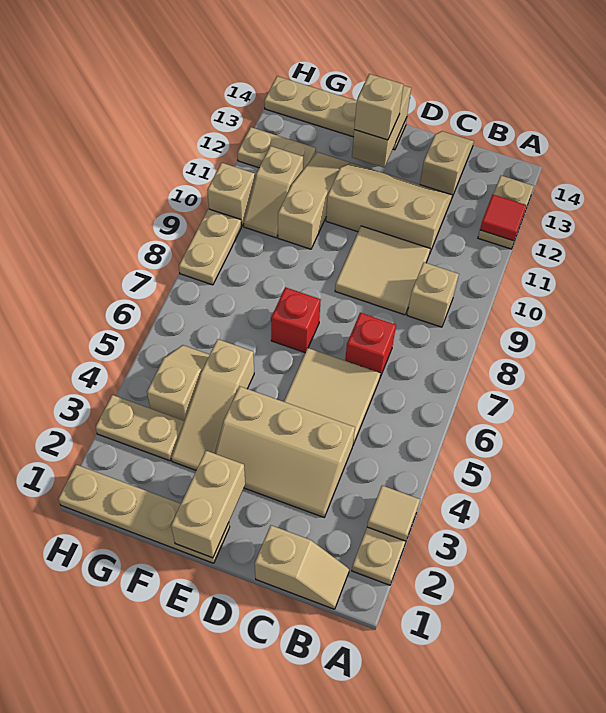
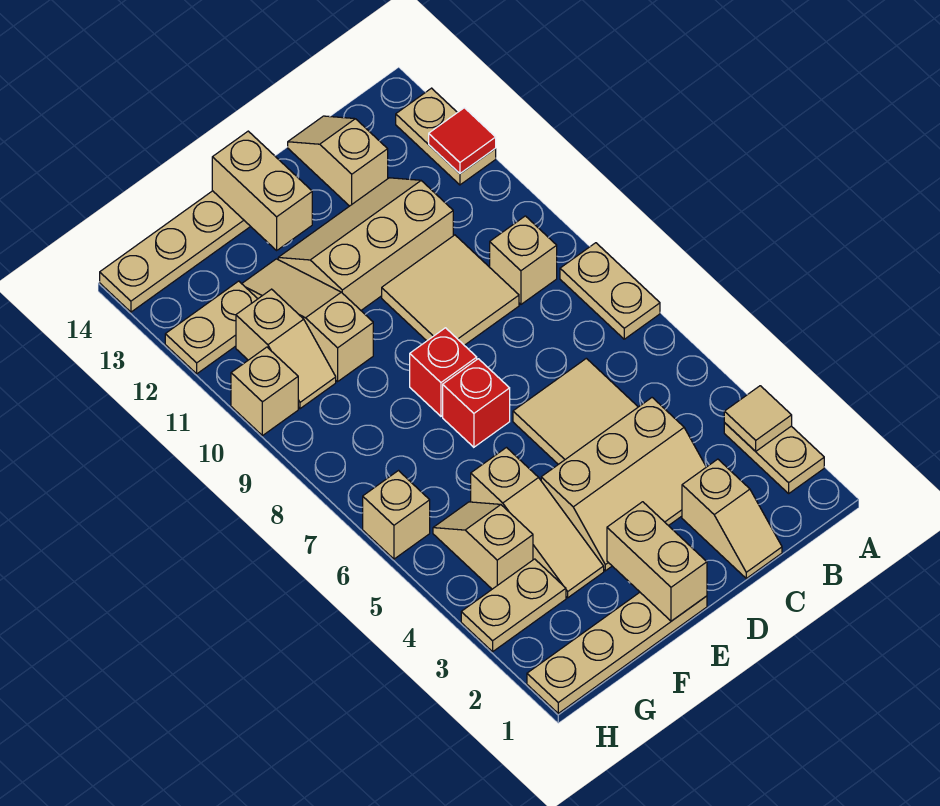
tan slope B1:C1 level 1 top C -> tan slope C1:C2 level 1 top 2
red brick C7 level 1 -> red brick E8 level 1
tan brick E13 level 3 -> tan brick H6 level 1
tan plate H8:H9 level 1 -> tan plate A7:A8 level 1

